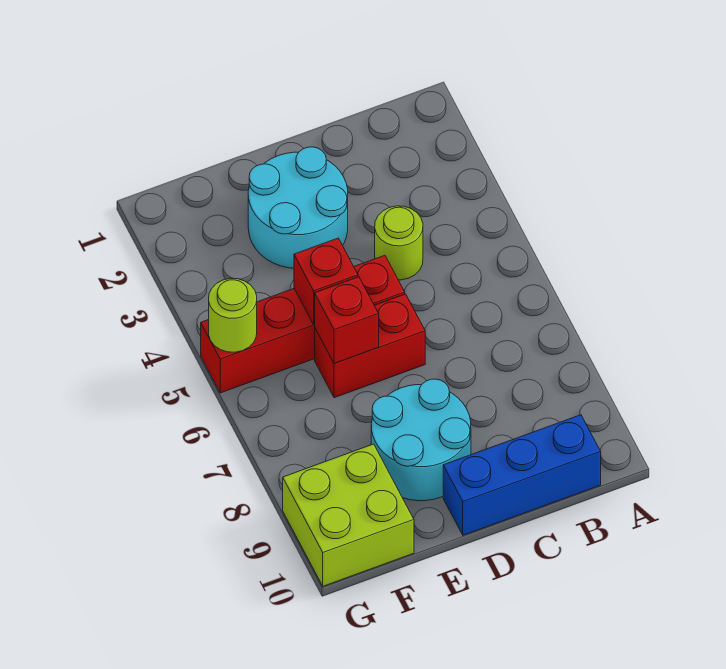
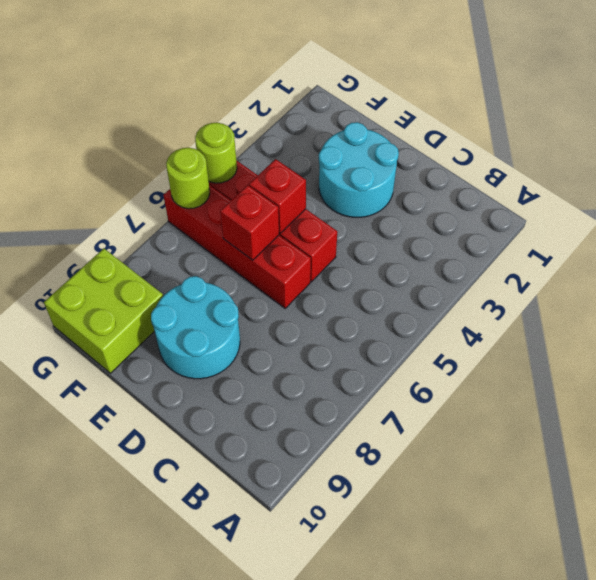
blue brick B10:D10 level 1 -> none
lime round brick C4 level 1 -> lime round brick G6 level 2
red brick D6:E6 level 1 -> red brick D6:G6 level 1

